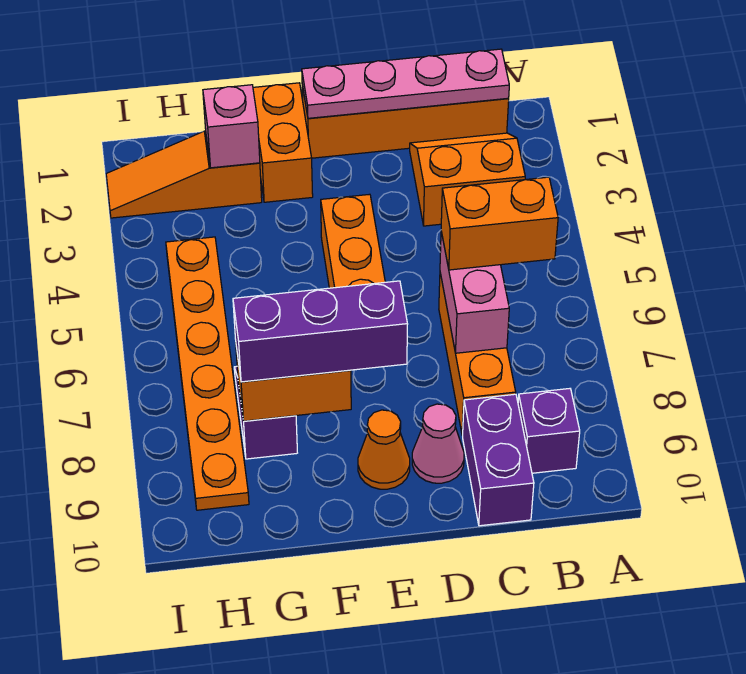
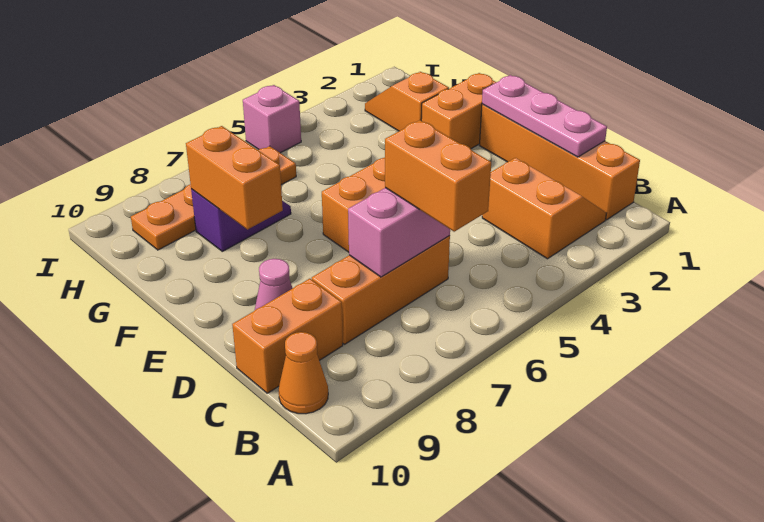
pink plate B1:E1 level 2 -> pink plate C1:E1 level 2
purple brick B9 level 1 -> none
purple brick C9:C10 level 1 -> orange brick C9:C10 level 1
purple brick E8:G8 level 3 -> none
orange cone E9 level 1 -> orange cone B10 level 1
orange slope G2:I2 level 1 top G -> orange slope G2:H2 level 1 top G
pink brick G2 level 2 -> pink brick I5 level 1
orange plate H4:H9 level 1 -> orange plate H6:H9 level 1

